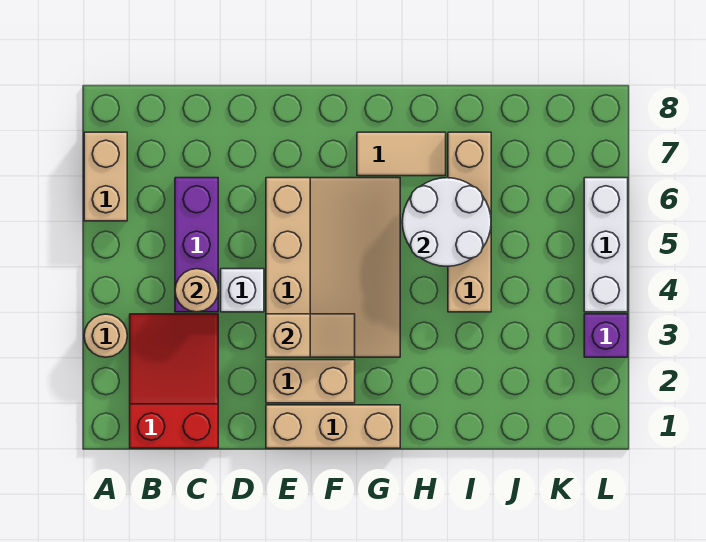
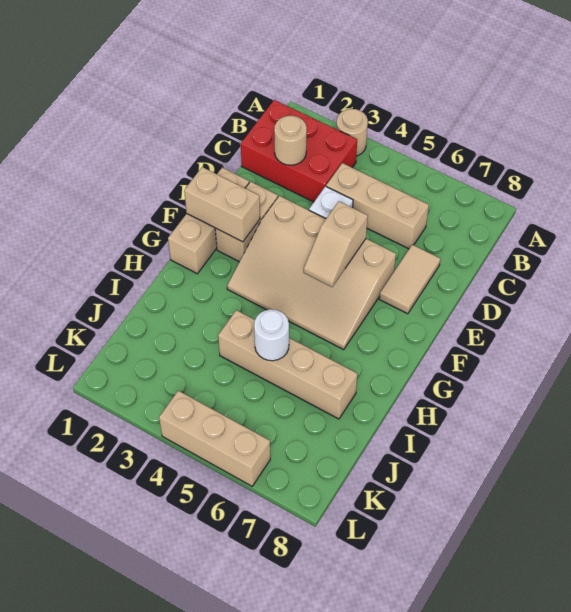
tan brick A6:A7 level 1 -> tan brick F1:F2 level 2
red slope B1:C3 level 1 top 1 -> red brick B1:C3 level 1
purple brick C4:C6 level 1 -> tan brick C4:C6 level 1
tan round brick C4 level 2 -> tan round brick C2 level 2
tan slope E3:F3 level 2 top E -> tan slope E5:F5 level 2 top E
tan tile G7:H7 level 1 -> tan tile D7:E7 level 1
white round brick H5:I6 level 2 -> white round brick I5 level 2
purple brick L3 level 1 -> none
white brick L4:L6 level 1 -> tan brick L4:L6 level 1

